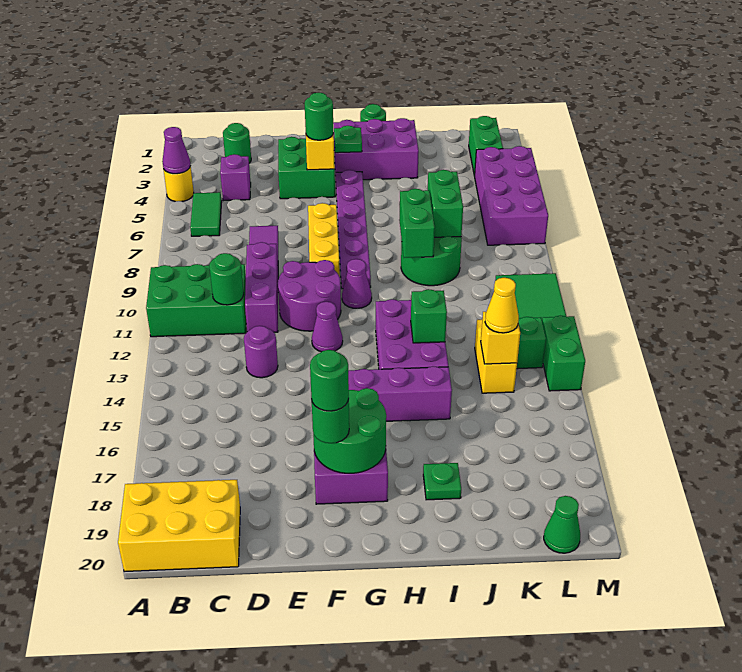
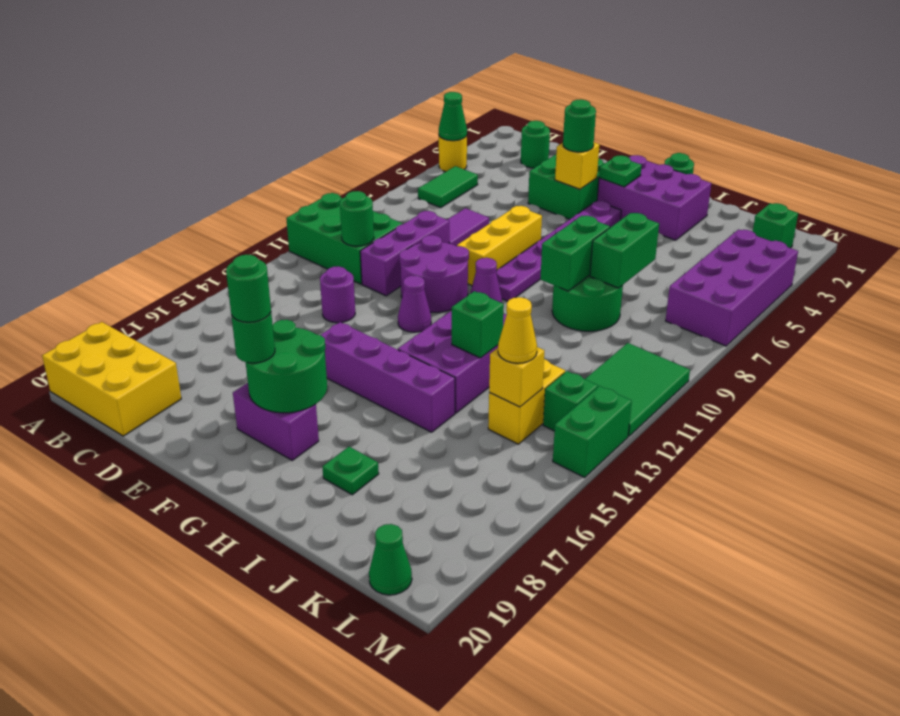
purple cone A4 level 2 -> green cone A4 level 2
purple brick C4 level 1 -> none
green brick L2:L3 level 1 -> green brick L2 level 1

